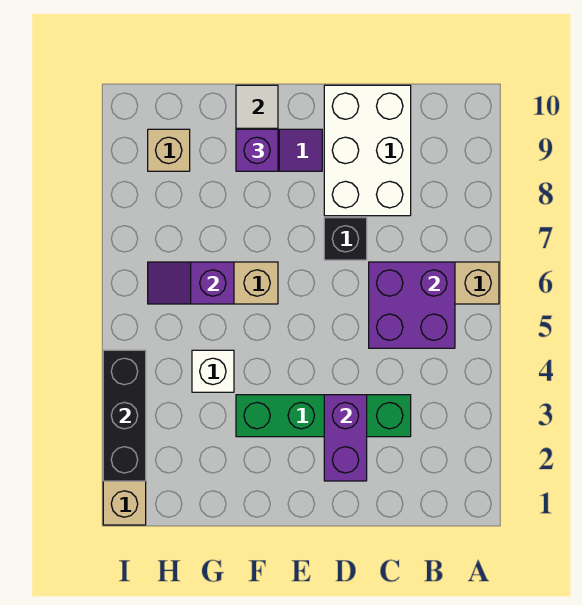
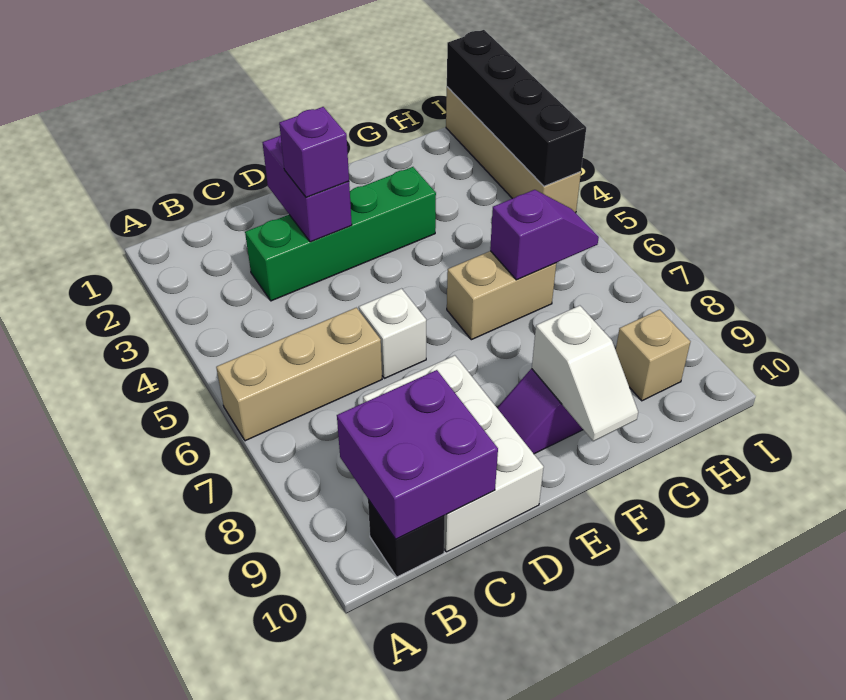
purple brick B5:C6 level 2 -> purple brick B9:C10 level 2
black brick D7 level 1 -> black brick B10 level 1
purple brick F9 level 3 -> purple brick D3 level 3
white brick G4 level 1 -> white brick D6 level 1
black brick I2:I4 level 2 -> black brick I1:I4 level 2

